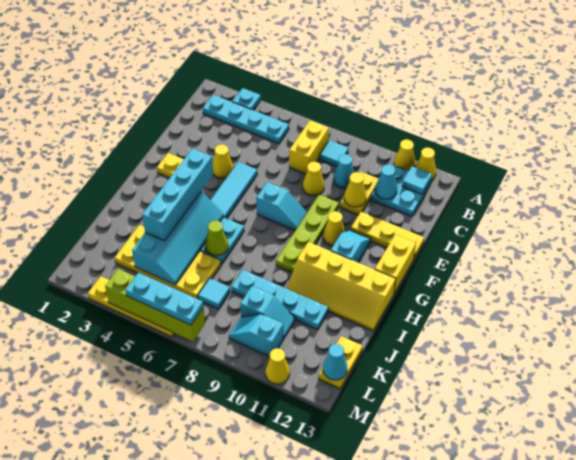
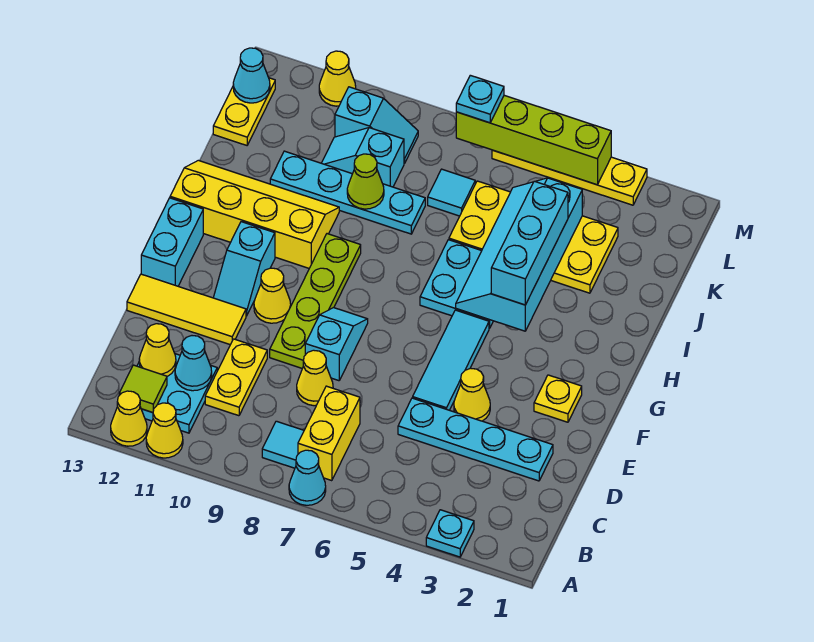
cyan plate B2:B5 level 1 -> cyan plate D2:D5 level 1
cyan tile B12 level 2 -> lime tile B12 level 2
cyan cone C9 level 1 -> cyan cone A7 level 1
yellow cone D10 level 2 -> yellow cone C12 level 2
yellow plate E11:E13 level 1 -> yellow tile E11:E13 level 1
cyan slope F7:F8 level 1 top 7 -> cyan slope E8:F8 level 1 top E
yellow brick F13:G13 level 1 -> cyan brick F13:G13 level 1
cyan brick G4:J4 level 3 -> cyan brick H4:J4 level 3
lime cone I6 level 2 -> lime cone J9 level 2
cyan plate M5:M7 level 3 -> cyan plate M7 level 3

